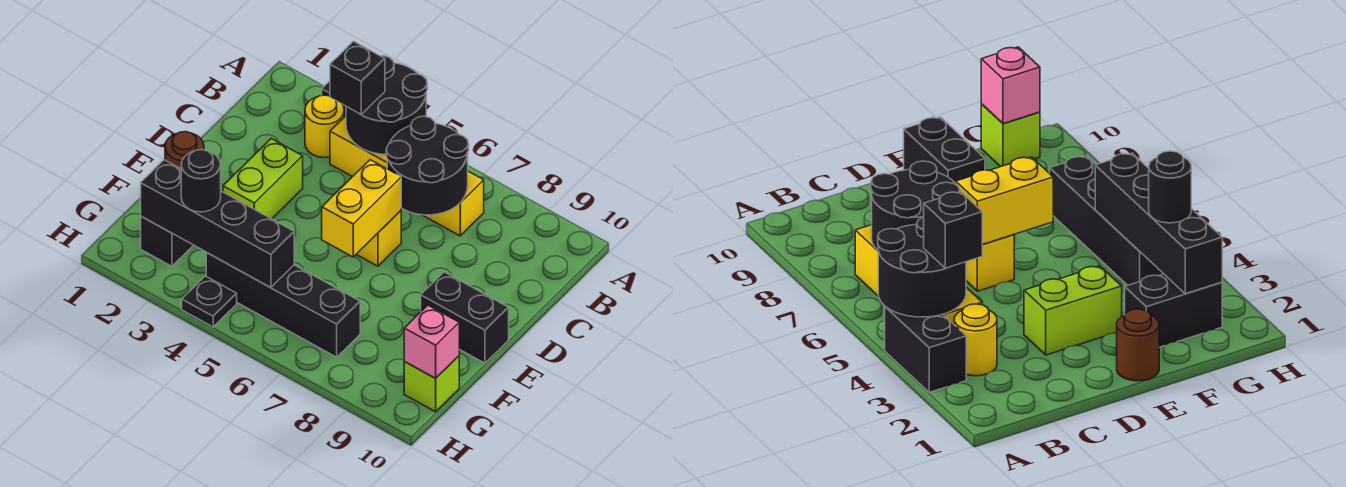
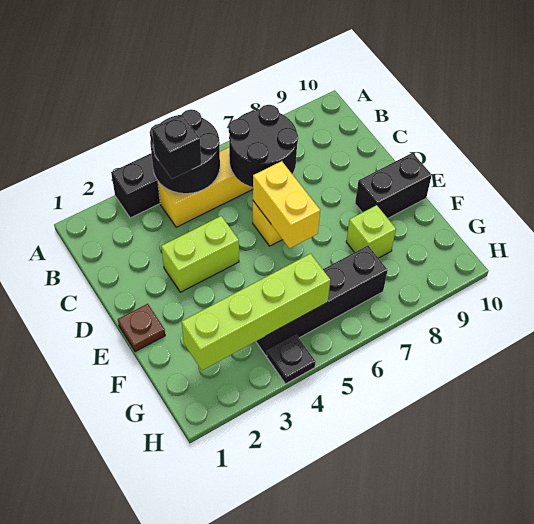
yellow round brick B3 level 1 -> none
lime brick D3:E3 level 1 -> lime brick D3:D4 level 1
brown round brick E1 level 1 -> brown plate E1 level 1
black brick F2:G2 level 1 -> none
black brick G2:G5 level 2 -> lime brick G2:G5 level 2
black round brick G3 level 3 -> none
lime brick G10 level 1 -> lime brick F8 level 1
pink brick G10 level 2 -> none

